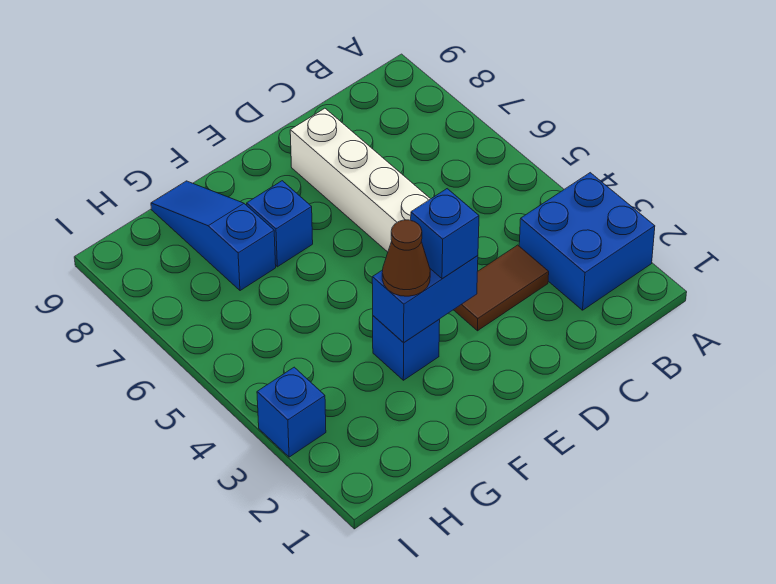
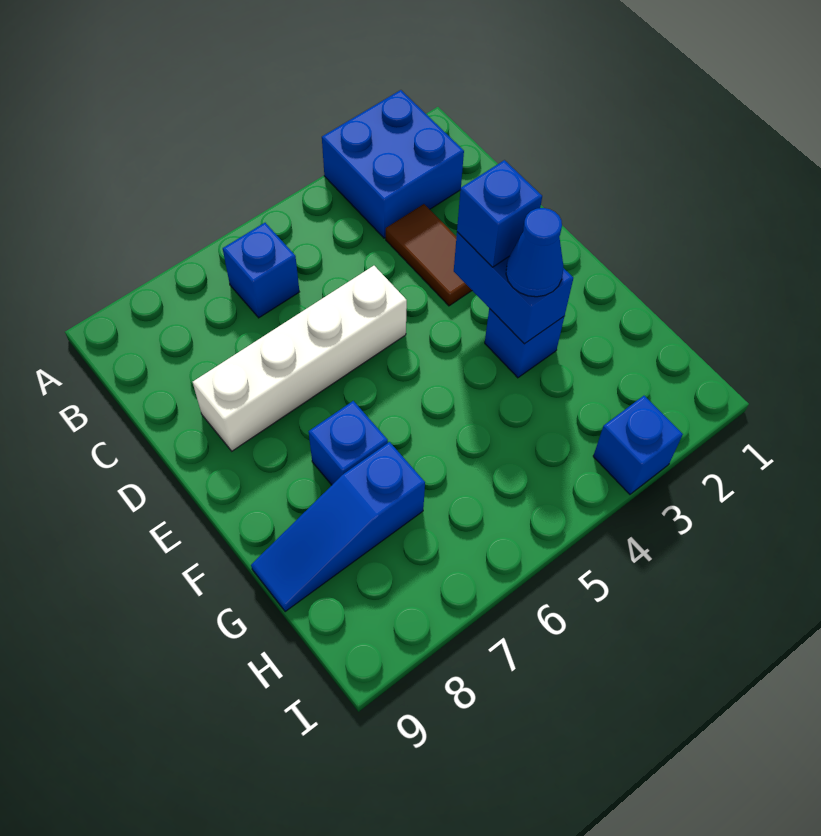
none -> blue brick B6 level 1
brown cone F3 level 3 -> blue cone F3 level 3

